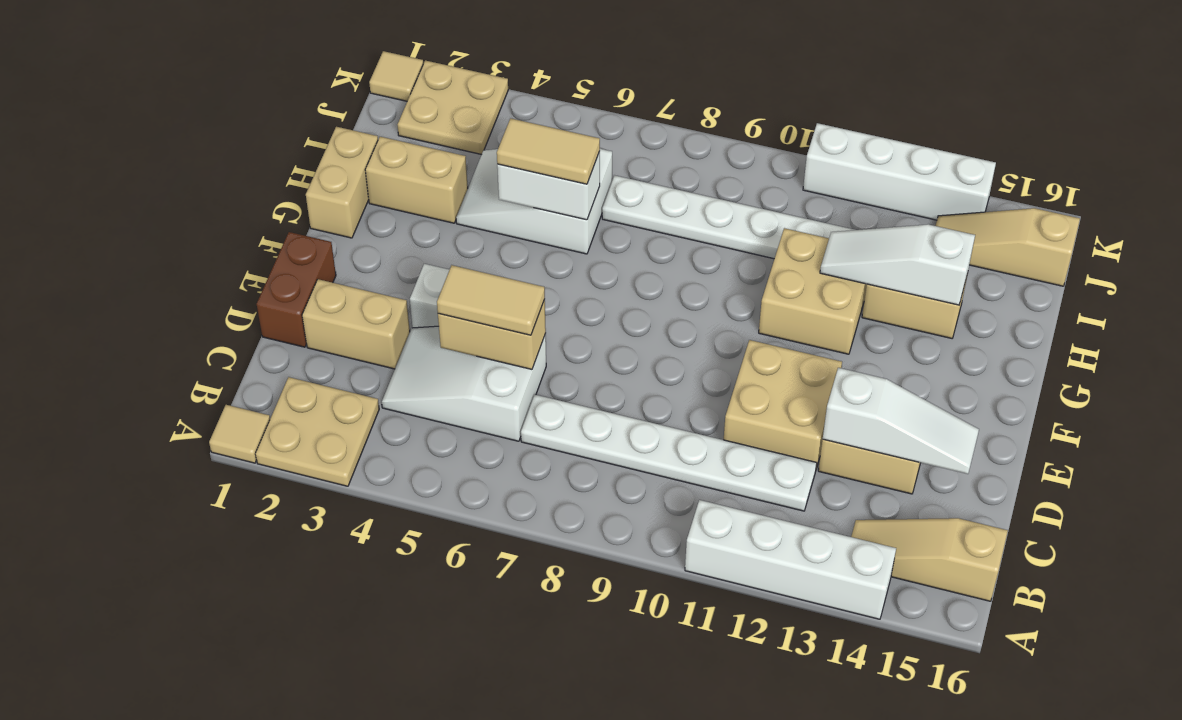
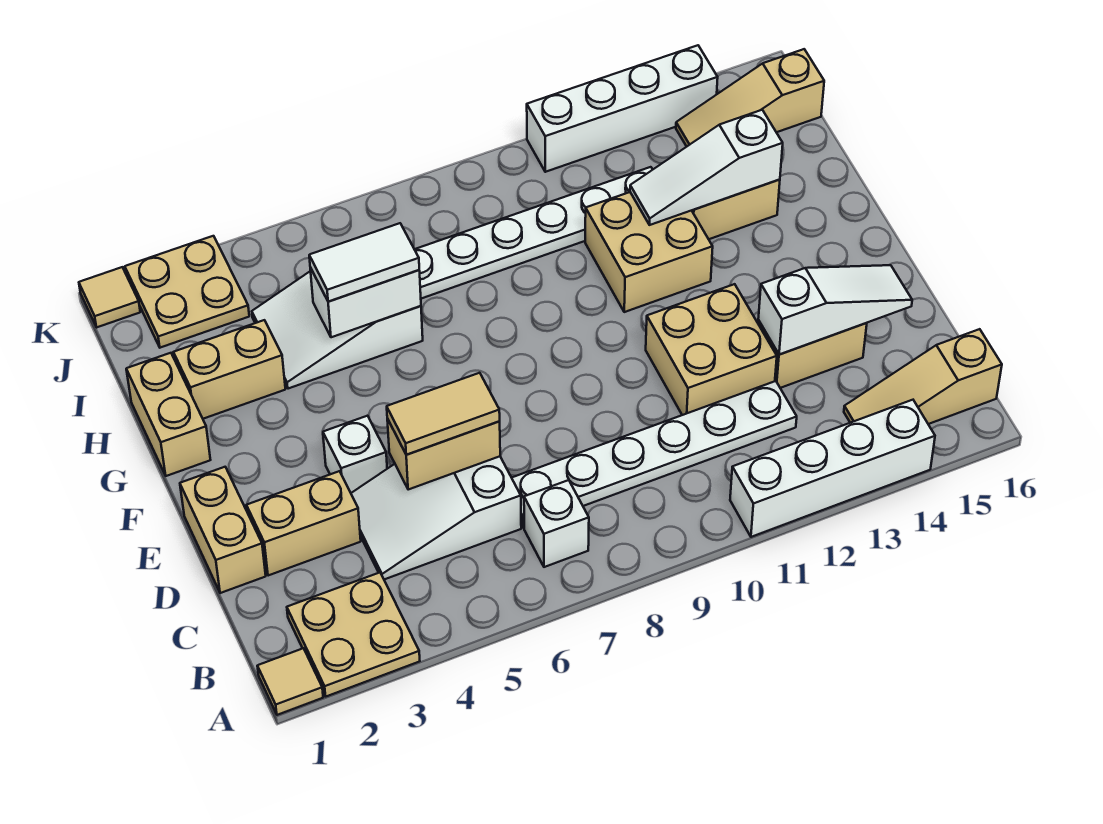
none -> white brick B7 level 1
brown brick D1:E1 level 1 -> tan brick D1:E1 level 1
tan tile H5:H6 level 3 -> white tile H5:H6 level 3

